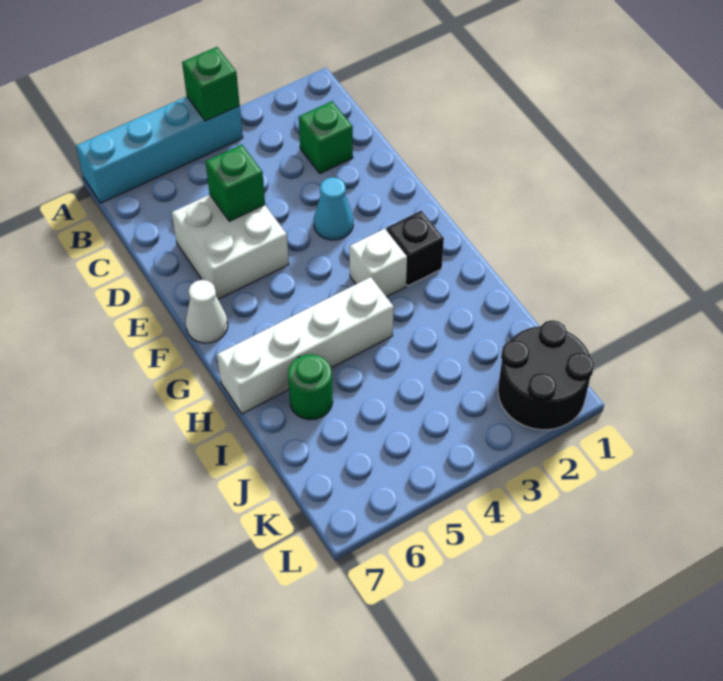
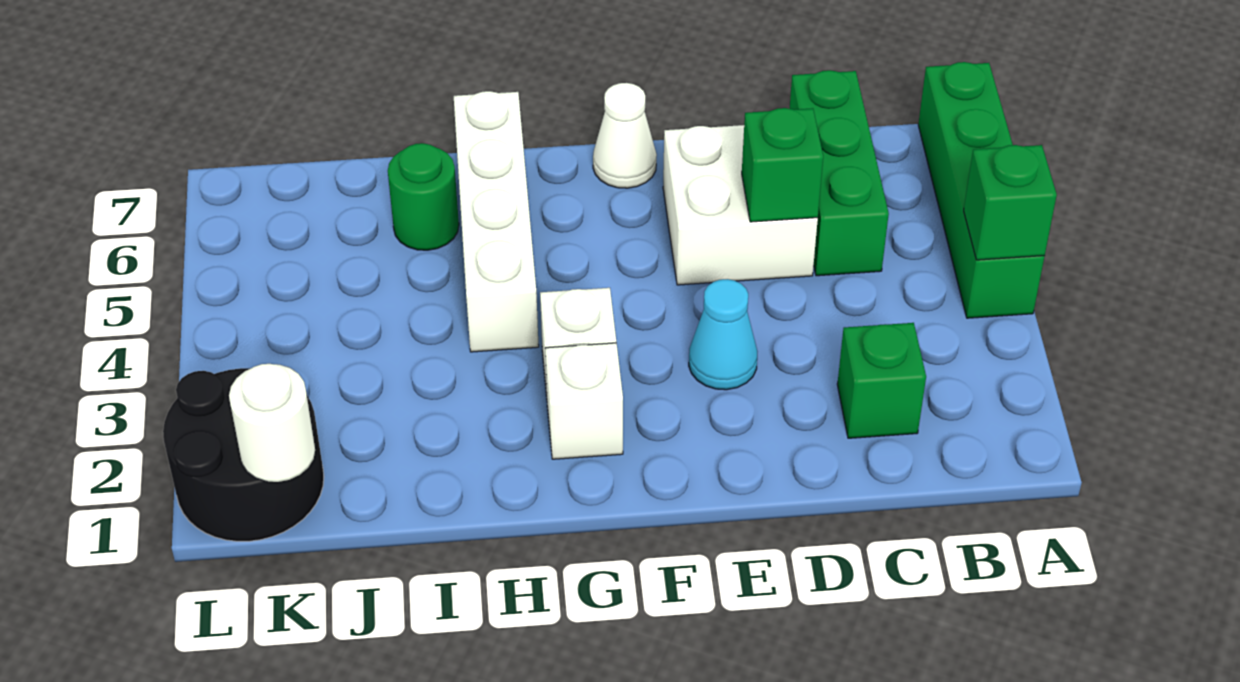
cyan brick A4:A7 level 1 -> green brick A4:A7 level 1
none -> green brick C5:C7 level 1
black brick G2 level 1 -> white brick G2 level 1
none -> white round brick K1 level 2

